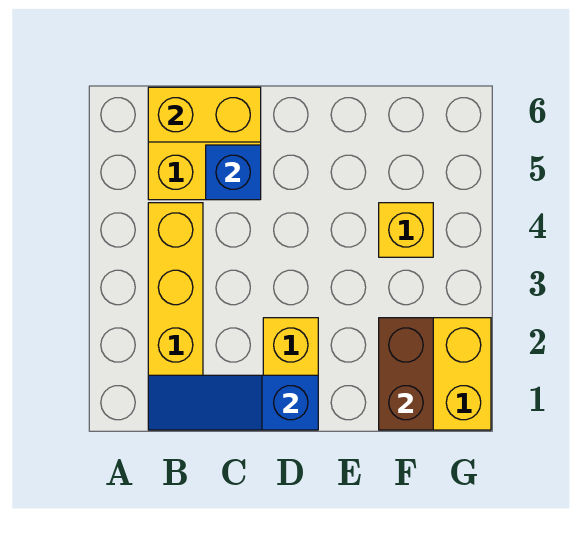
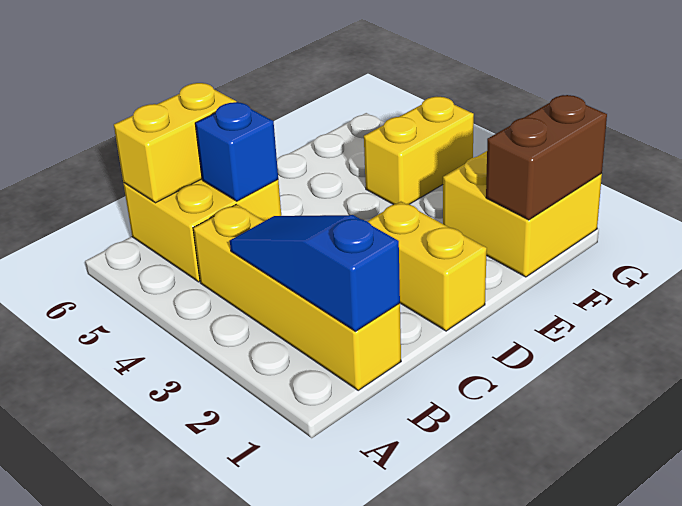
blue slope B1:D1 level 2 top D -> blue slope B1:B3 level 2 top 1
brown brick F1:F2 level 2 -> brown brick F1:G1 level 2
yellow brick F4 level 1 -> yellow brick F4:G4 level 1

